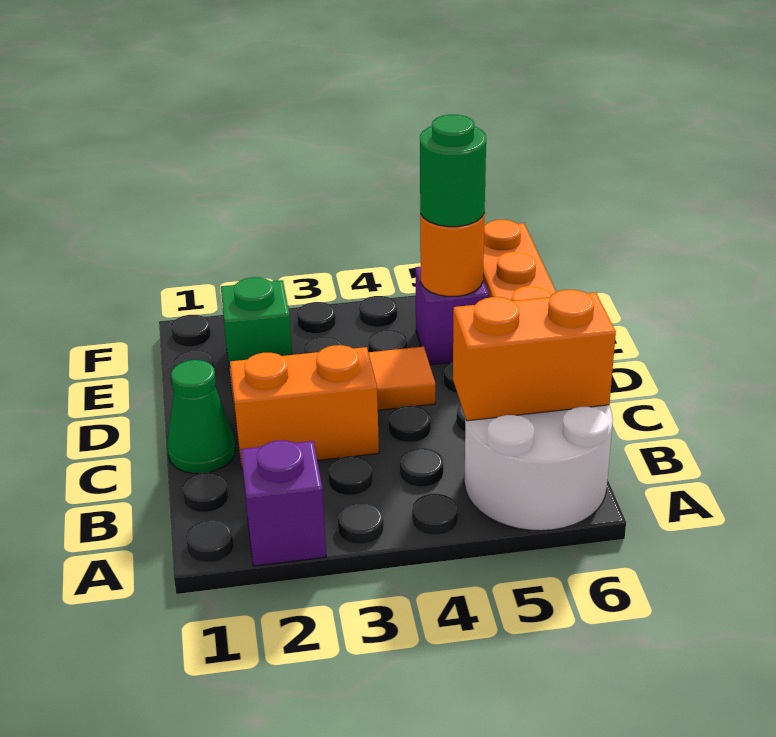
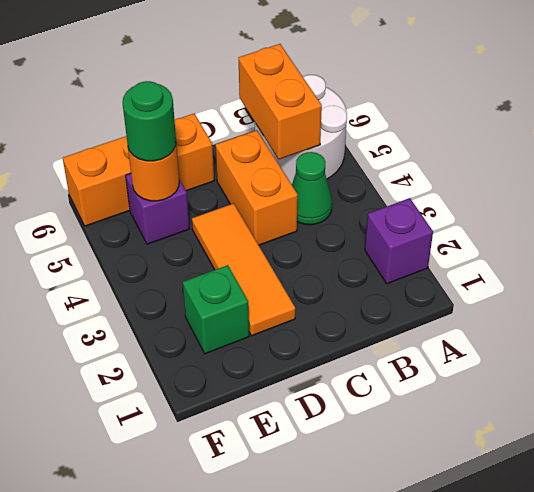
green cone C1 level 1 -> green cone B4 level 1
orange brick C2:C3 level 1 -> orange brick C4:C5 level 1

